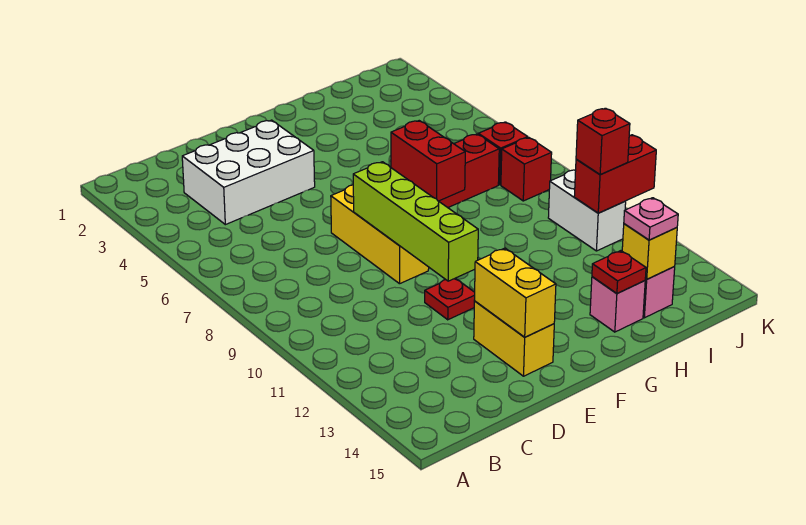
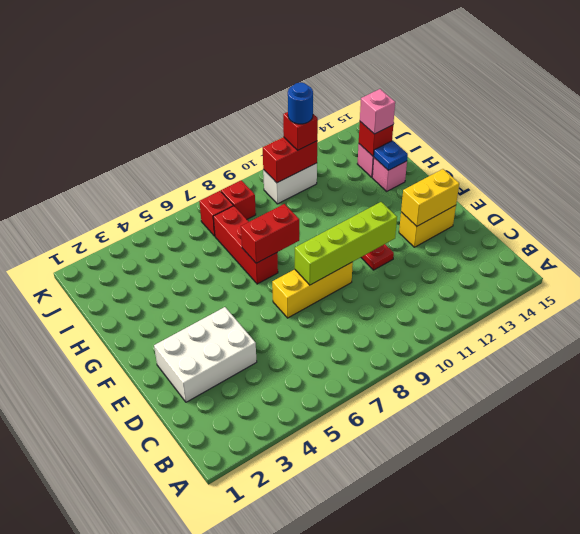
white brick C3:E4 level 1 -> white brick D2:E4 level 1
red plate H14 level 2 -> blue plate H14 level 2
yellow brick I14 level 2 -> red brick I14 level 2
pink plate I14 level 3 -> pink brick I14 level 3
red brick J11:K11 level 2 -> red brick J10:J11 level 2
none -> blue round brick J11 level 4

